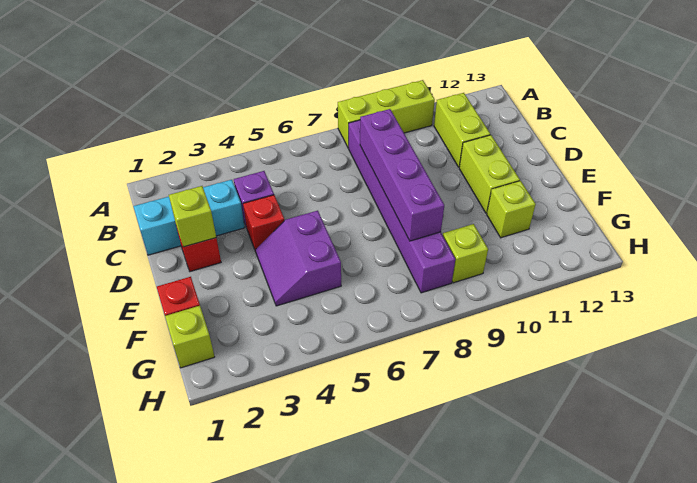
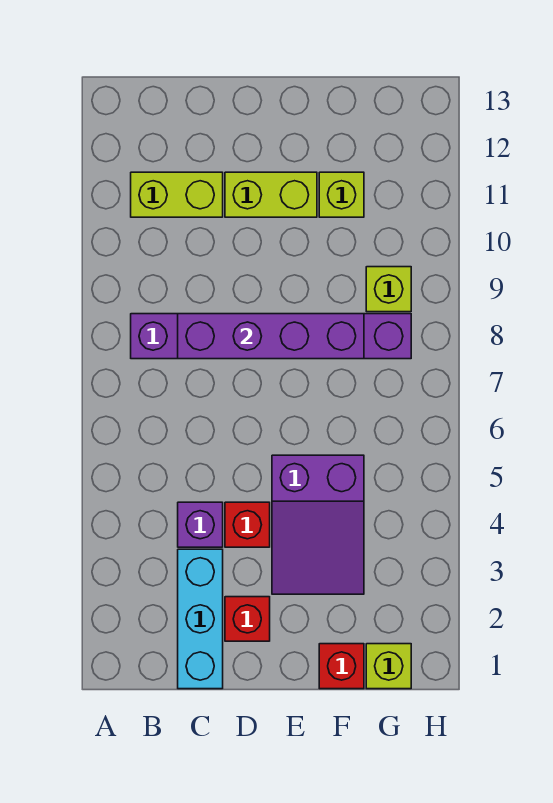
lime brick A8:A10 level 1 -> none
lime brick D2 level 2 -> none
purple slope E4:F5 level 1 top 5 -> purple slope E3:F5 level 1 top 5

